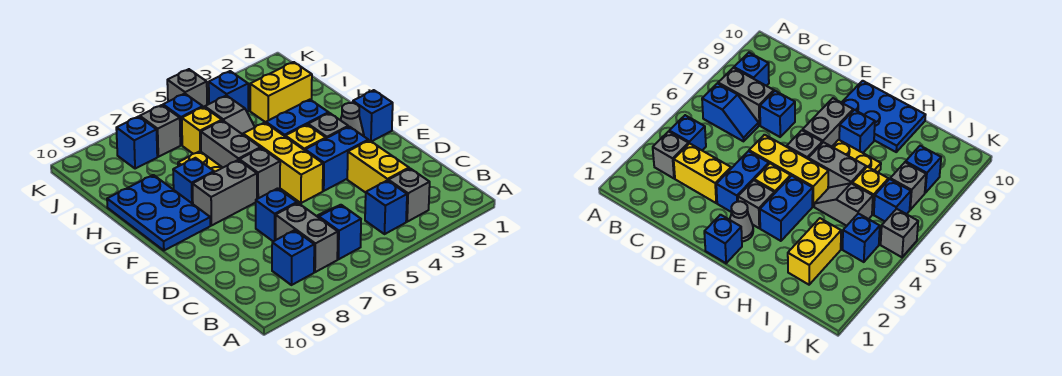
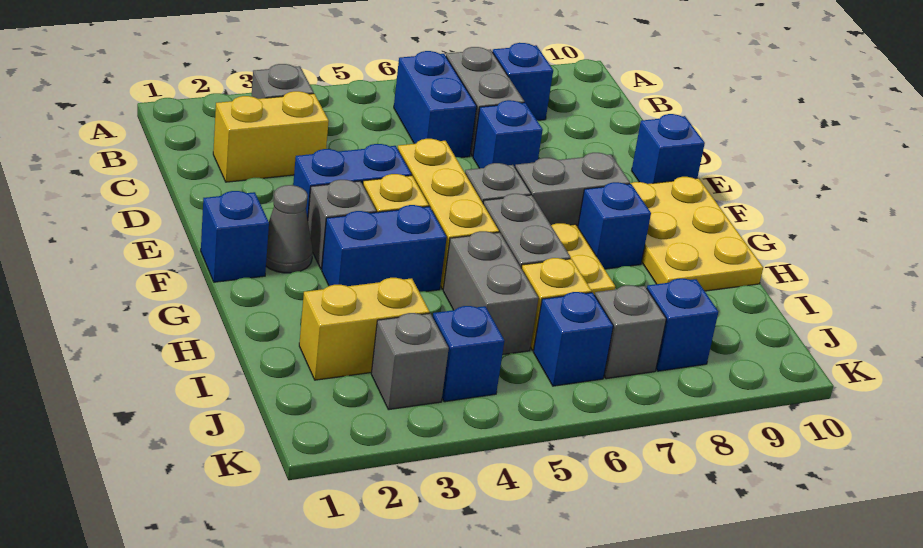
blue brick B4 level 1 -> blue brick E10 level 1
blue slope B6:C6 level 1 top B -> blue brick B6:C6 level 1
yellow brick C3:D3 level 1 -> yellow brick C2:C3 level 1
blue plate F9:H10 level 1 -> yellow plate F9:H10 level 1
grey slope H5:I5 level 1 top I -> grey brick H5:I5 level 1
grey brick K5 level 1 -> grey brick J3 level 1

